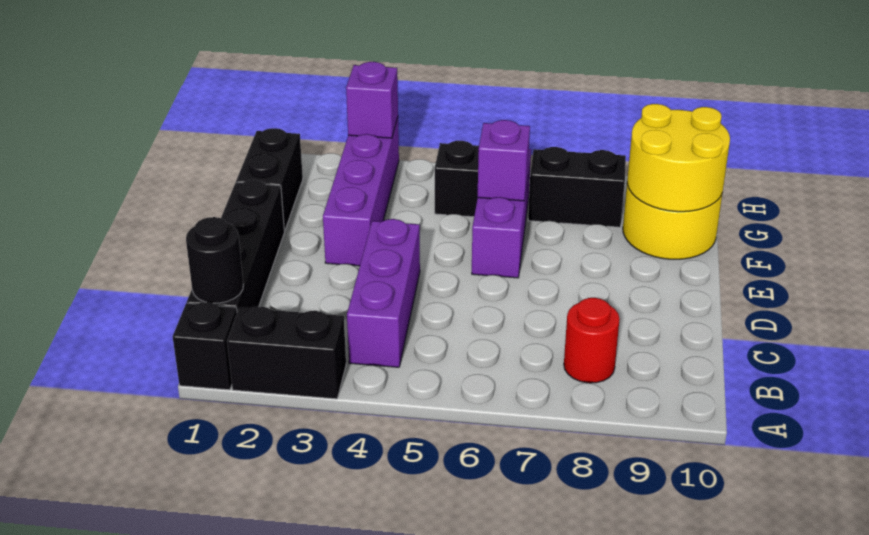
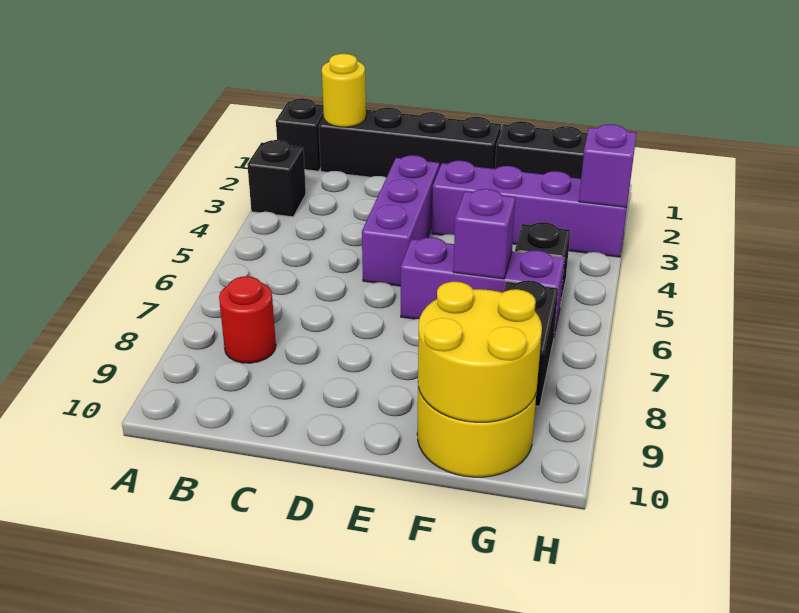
black brick A2:A3 level 1 -> black brick A3 level 1
black round brick B1 level 2 -> yellow round brick B1 level 2
purple brick B4:D4 level 1 -> purple brick D3:D5 level 1

